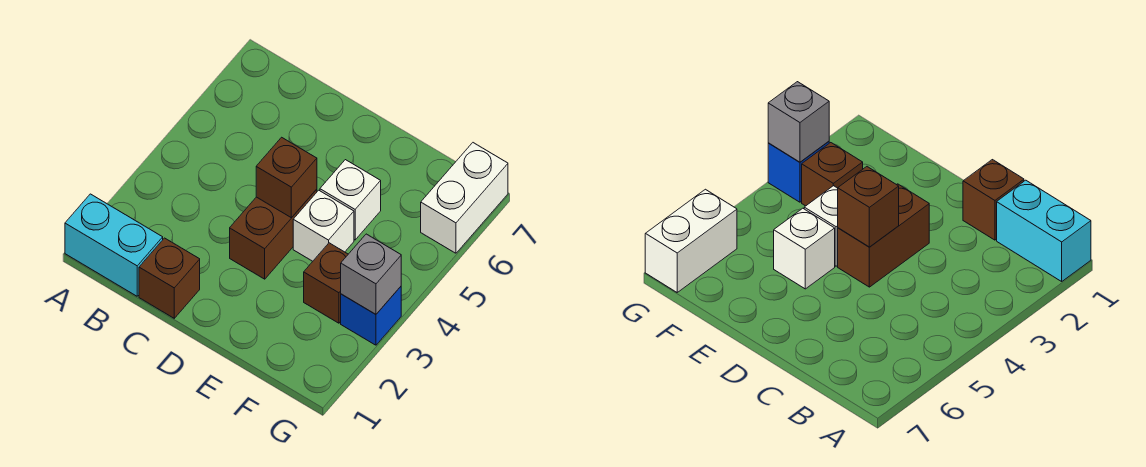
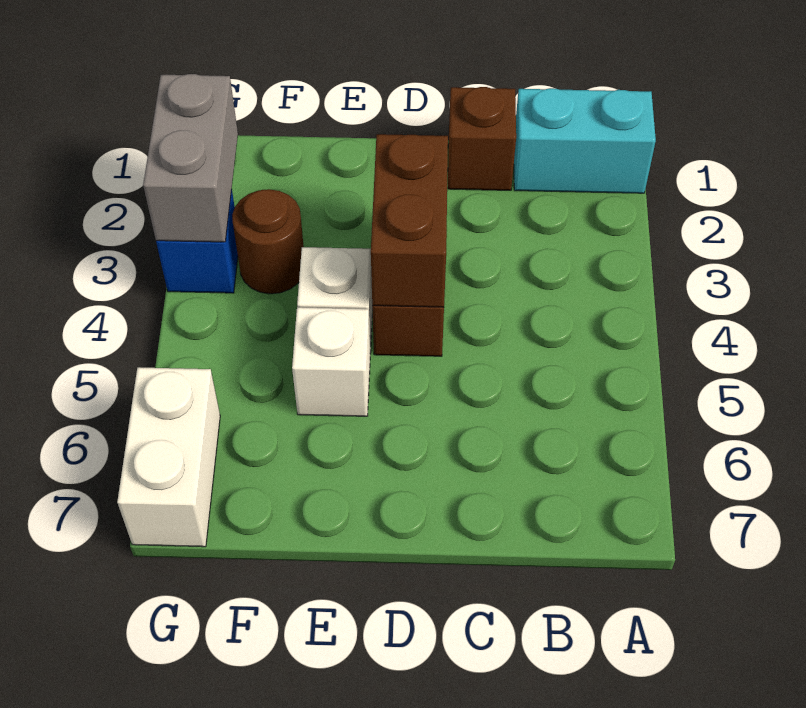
brown brick D4 level 2 -> brown brick D3:D4 level 2
brown brick F3 level 1 -> brown round brick F3 level 1
grey brick G3 level 2 -> grey brick G2:G3 level 2

